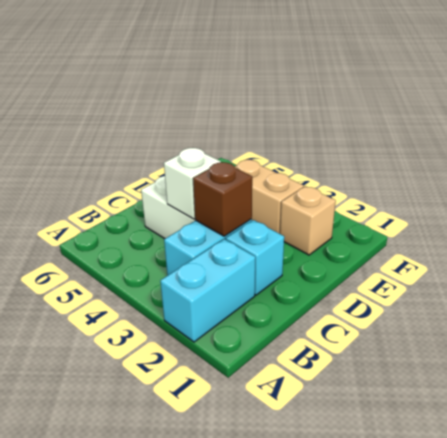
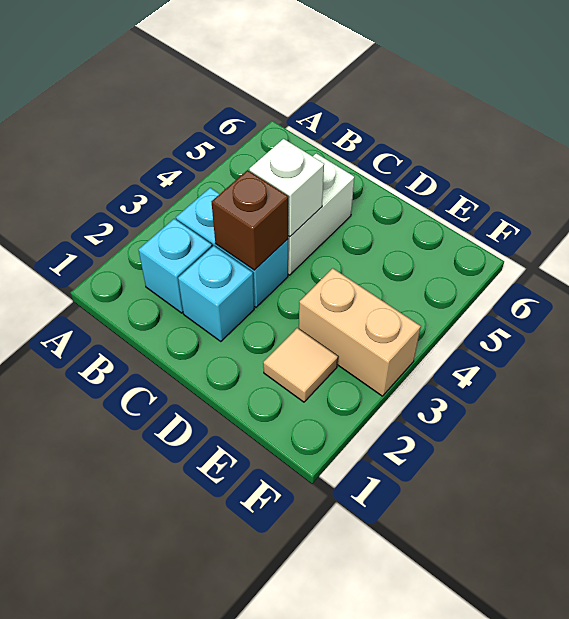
cyan brick A2:B2 level 1 -> cyan brick B2 level 1
tan brick E2 level 1 -> tan tile E2 level 1
tan brick E3:E4 level 1 -> tan brick E3:F3 level 1

